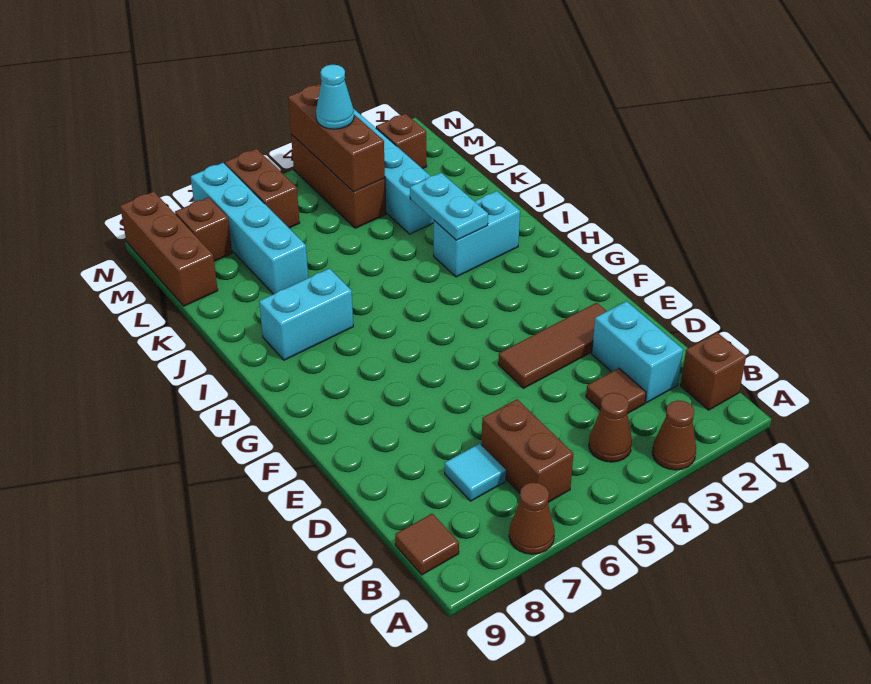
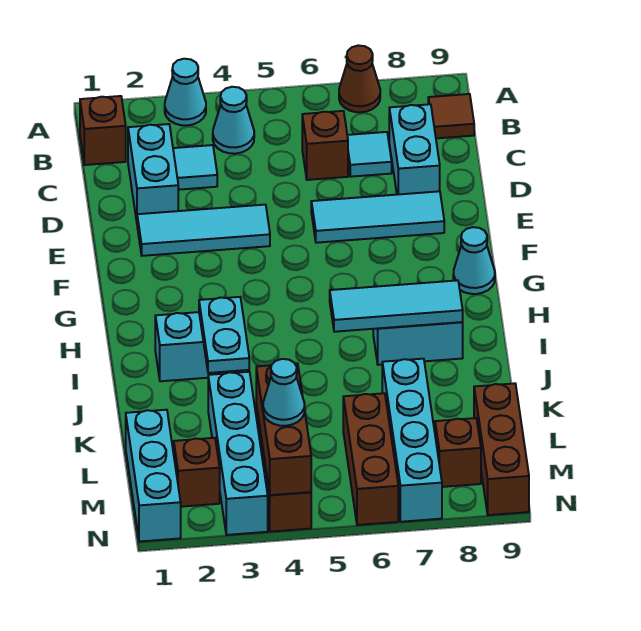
brown cone A3 level 1 -> cyan cone A3 level 1
brown cone B4 level 1 -> cyan cone B4 level 1
brown brick B6:C6 level 1 -> brown brick C6 level 1
brown tile C3 level 1 -> cyan tile C3 level 1
none -> cyan brick C8:D8 level 1
brown tile E2:E4 level 1 -> cyan tile E2:E4 level 1
none -> cyan tile E6:E8 level 1
none -> cyan cone G9 level 1
none -> cyan tile I6:I8 level 2
none -> cyan brick L1:N1 level 1
brown brick M6:N6 level 1 -> brown brick L6:N6 level 1

